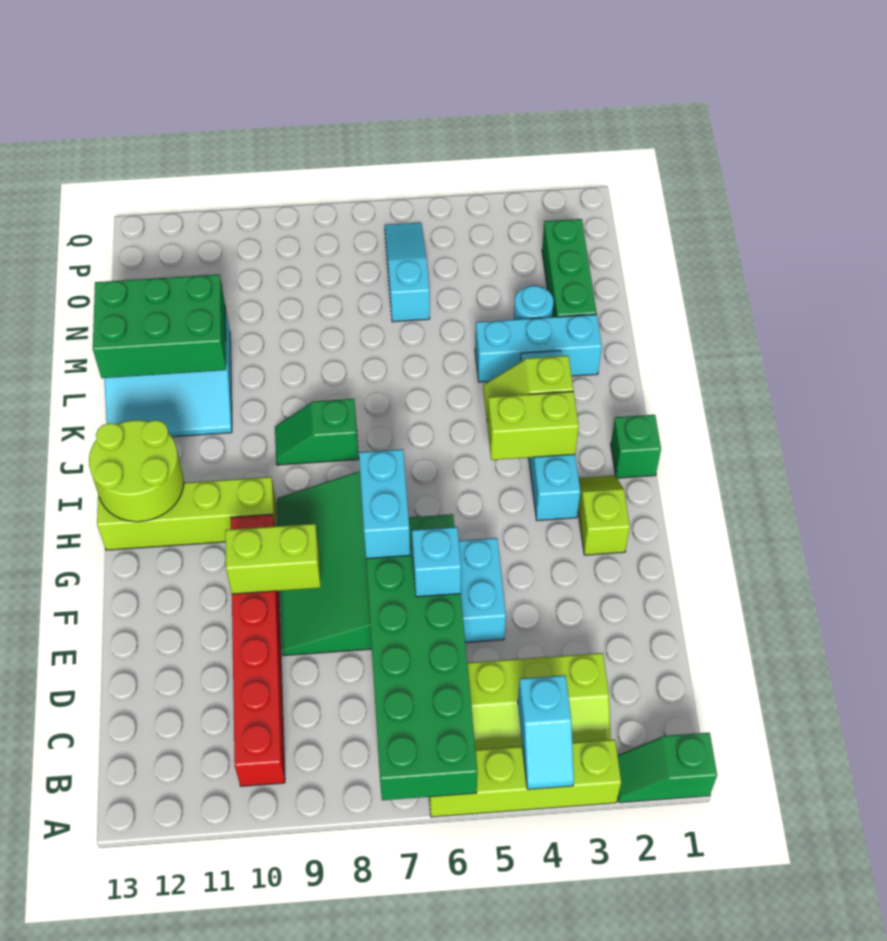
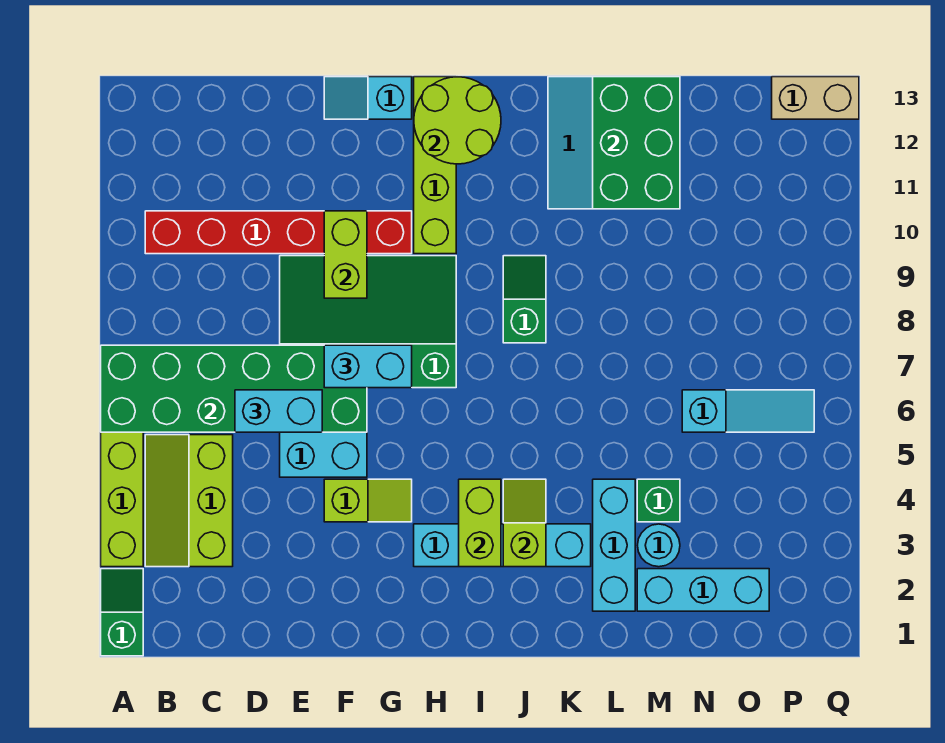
cyan slope A4:B4 level 2 top B -> cyan slope F13:G13 level 1 top G
cyan brick E6 level 3 -> cyan brick D6:E6 level 3
lime slope G2:H2 level 1 top G -> lime slope F4:G4 level 1 top F
green brick I1 level 1 -> green brick M4 level 1
green brick M2:O2 level 1 -> cyan brick M2:O2 level 1
none -> tan brick P13:Q13 level 1

